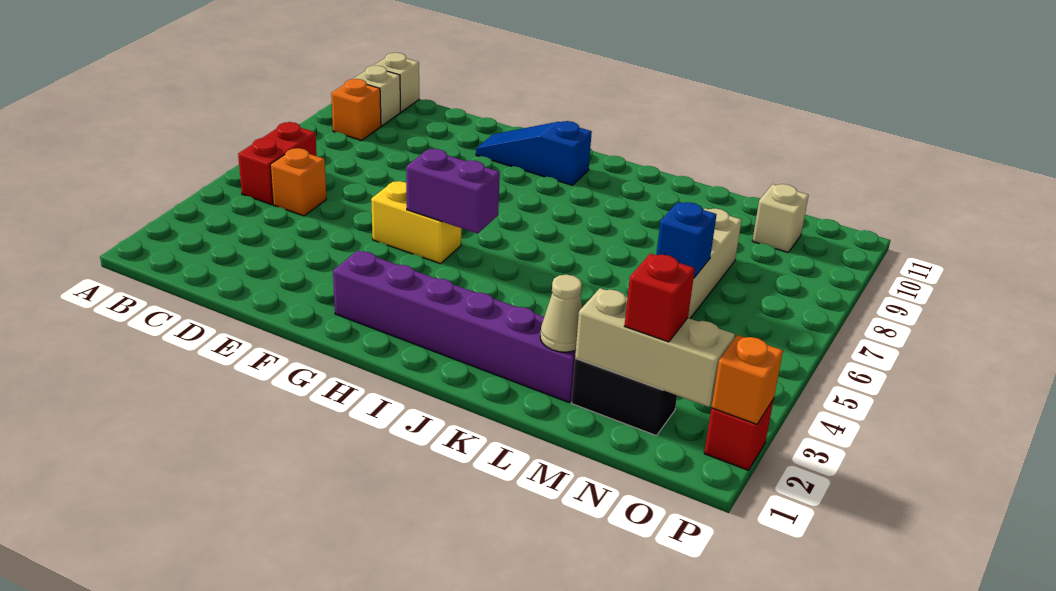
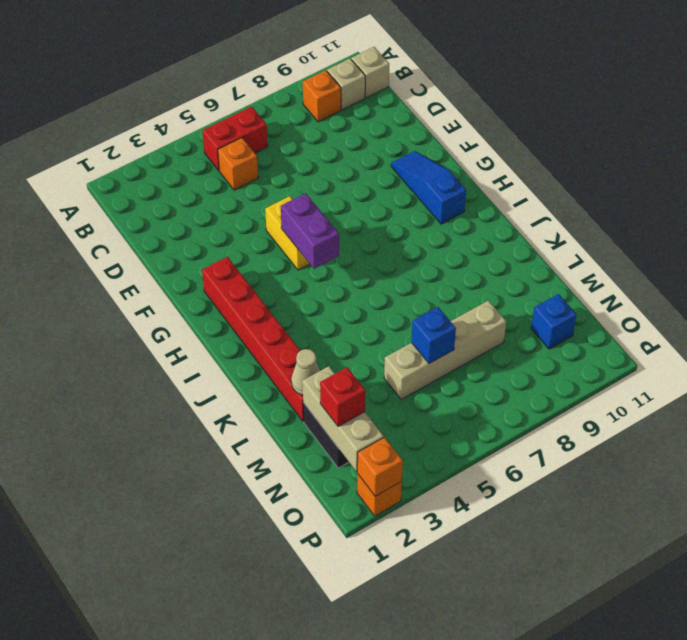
purple brick G2:L2 level 1 -> red brick G2:L2 level 1
tan brick N10 level 1 -> blue brick N10 level 1
red brick P2 level 1 -> orange brick P2 level 1

